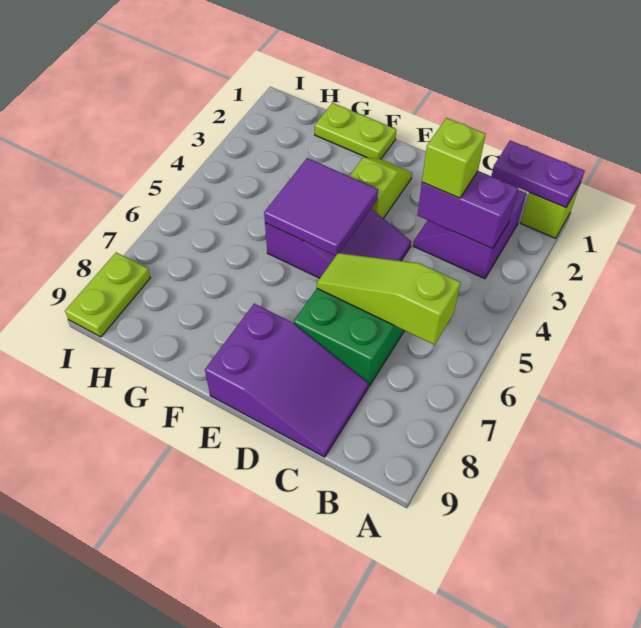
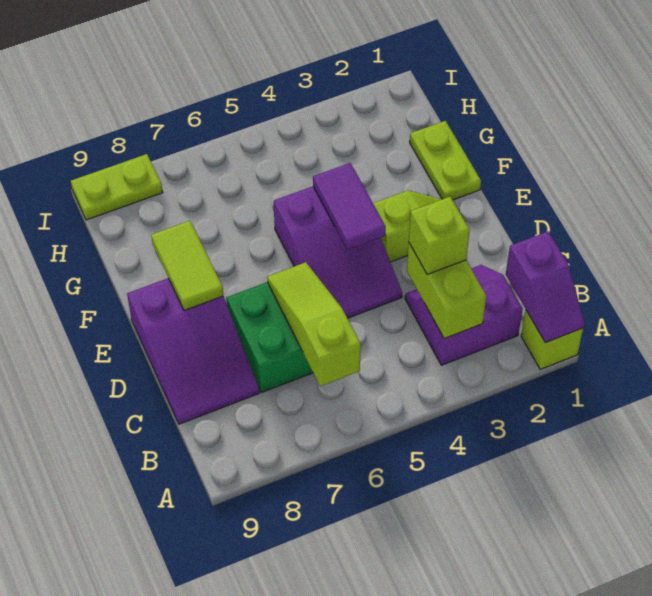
purple plate A1:B1 level 2 -> purple slope A1:B1 level 2 top B
purple brick B3:C3 level 2 -> lime brick B3:C3 level 2
purple tile E4:F5 level 2 -> purple tile E4:F4 level 2
none -> lime tile E8:F8 level 2

